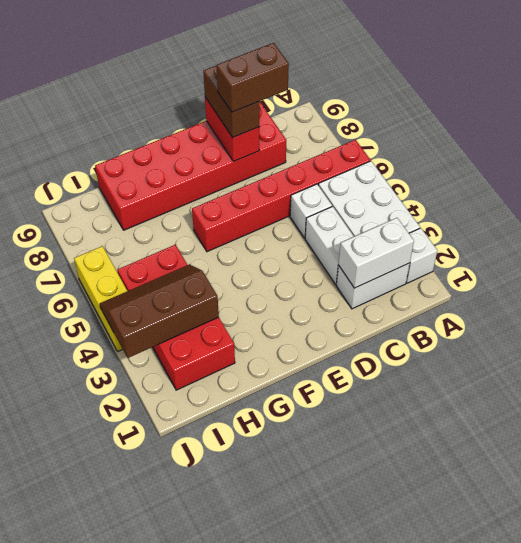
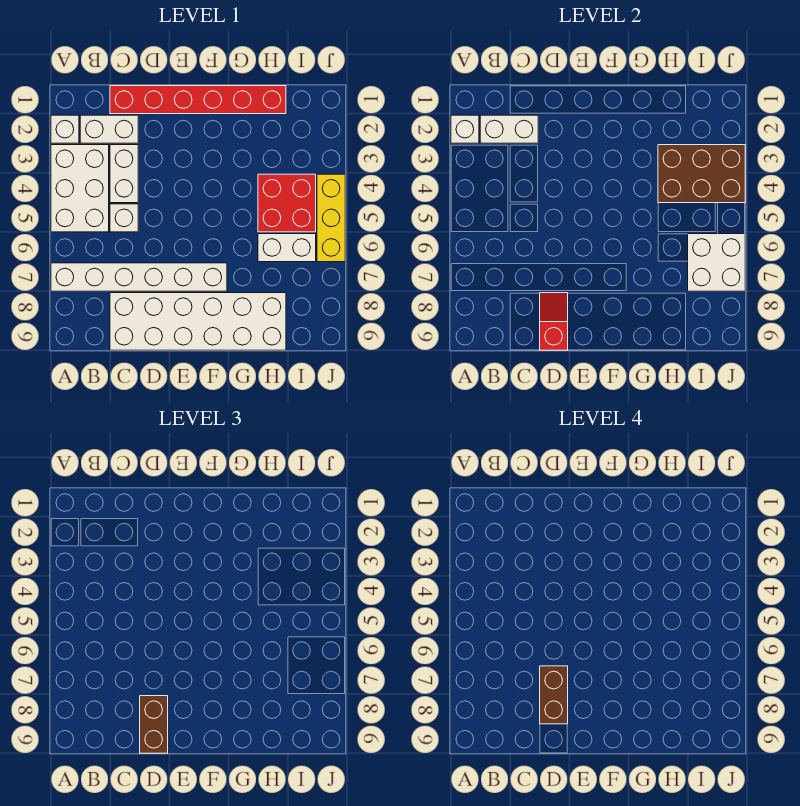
none -> white brick A2 level 2
red brick A6:F6 level 1 -> red brick C1:H1 level 1
none -> white brick A7:F7 level 1
red brick C8:H9 level 1 -> white brick C8:H9 level 1
brown brick C8:D8 level 4 -> brown brick D7:D8 level 4
red brick D8:D9 level 2 -> red slope D8:D9 level 2 top 9
red brick H2:I5 level 1 -> red brick H4:I5 level 1
brown slope H3:J4 level 2 top 3 -> brown brick H3:J4 level 2
none -> white brick H6:I6 level 1
none -> white brick I6:J7 level 2

